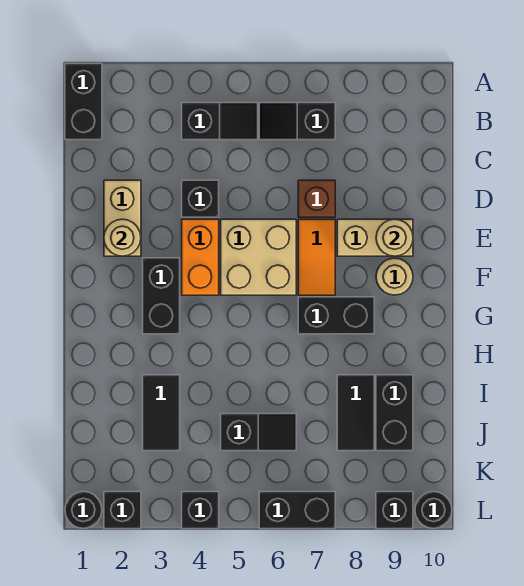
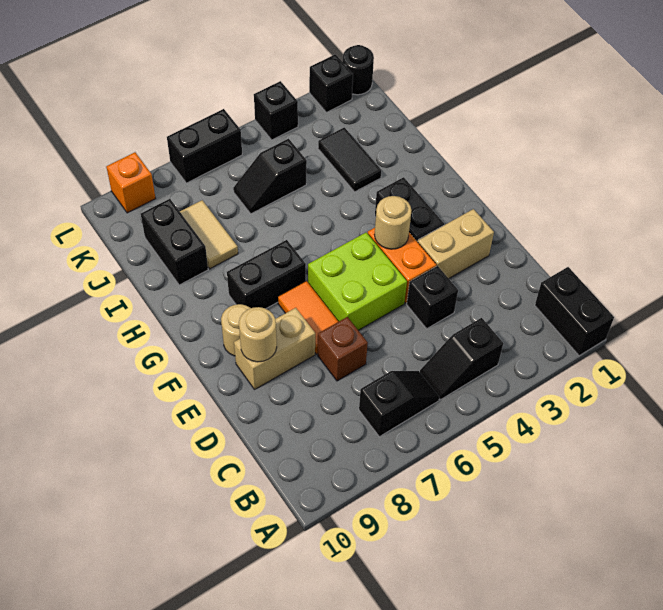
tan brick D2:E2 level 1 -> tan brick E2:E3 level 1
tan round brick E2 level 2 -> tan round brick F4 level 2
tan brick E5:F6 level 1 -> lime brick E5:F6 level 1
black tile I8:J8 level 1 -> tan tile I8:J8 level 1
black brick L9 level 1 -> orange brick L9 level 1
black round brick L10 level 1 -> none

